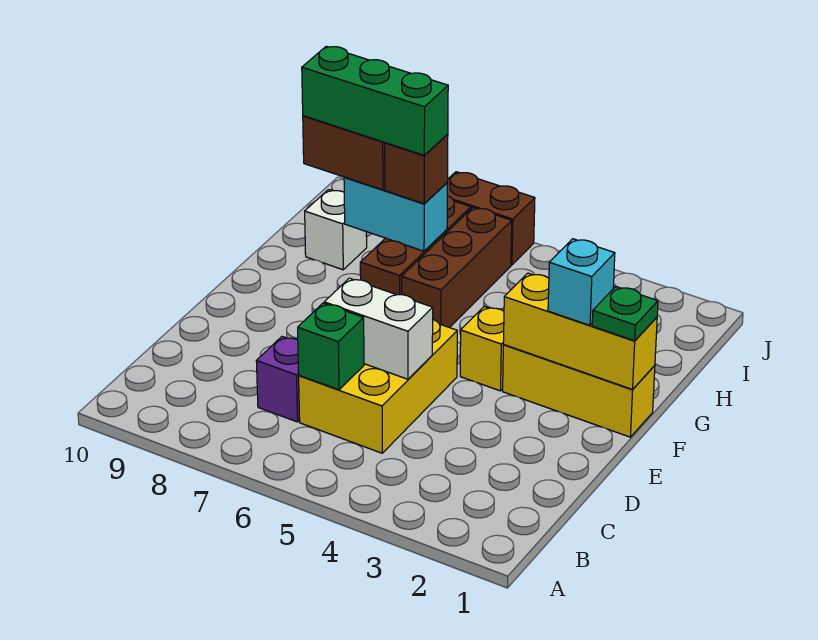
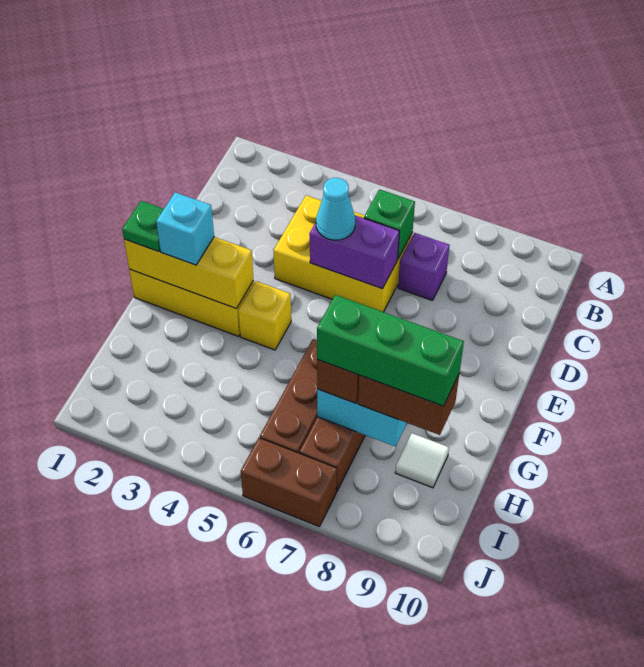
yellow brick C5:E6 level 1 -> yellow brick C4:D6 level 1
white brick D5:D6 level 2 -> purple brick D5:D6 level 2
none -> cyan cone D5 level 3
white brick H9 level 1 -> white tile H9 level 1

